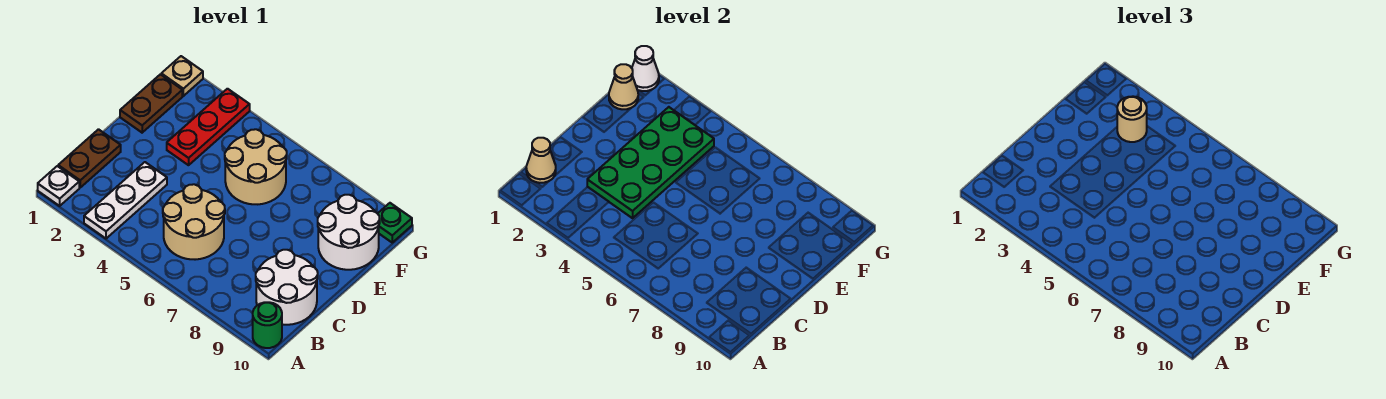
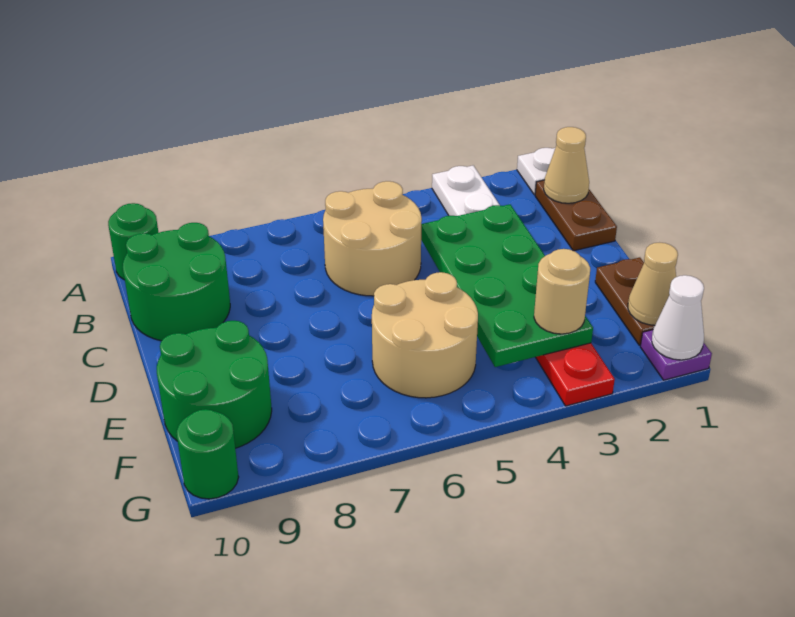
white round brick B9:C10 level 1 -> green round brick B9:C10 level 1
white round brick E9:F10 level 1 -> green round brick E9:F10 level 1
tan plate G1 level 1 -> purple plate G1 level 1
green plate G10 level 1 -> green round brick G10 level 1

